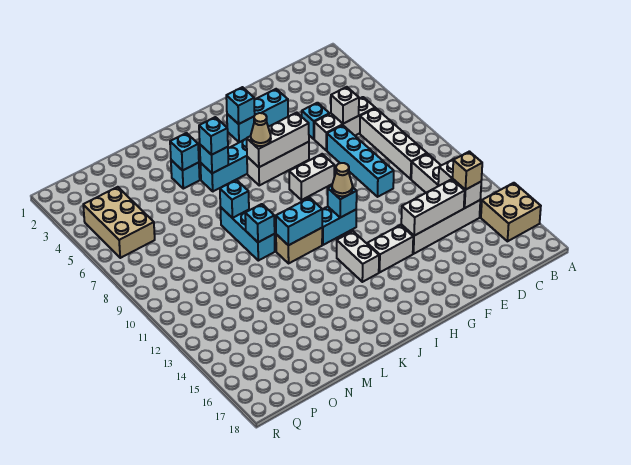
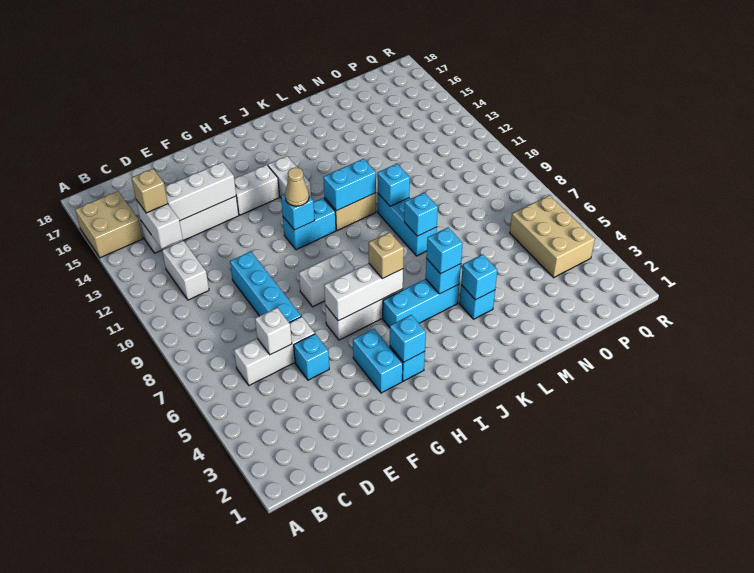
white brick C7:C10 level 1 -> none
cyan brick F3:G3 level 1 -> cyan brick G3:G4 level 1
tan cone I6 level 3 -> tan brick I6 level 3

